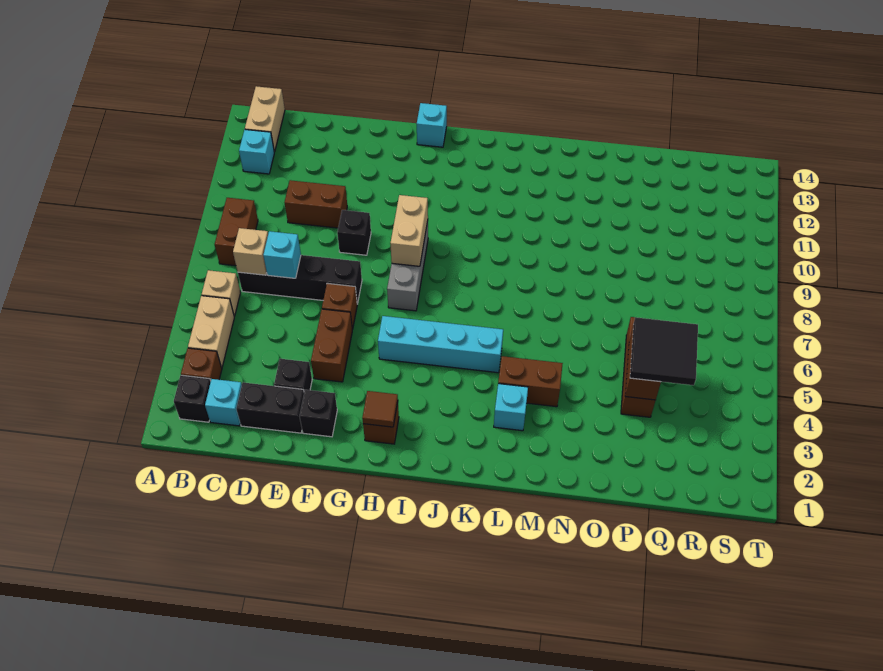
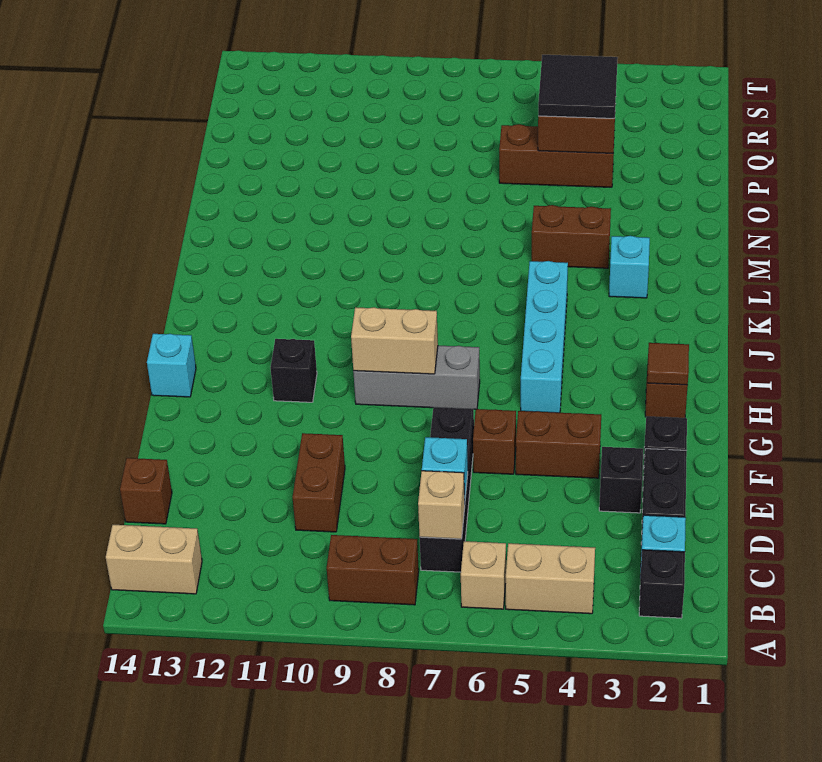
brown brick B3 level 1 -> brown brick D14 level 1
cyan brick B12 level 1 -> none
black brick F9 level 1 -> black brick H11 level 1
brown brick L4:M4 level 1 -> brown brick M4:M5 level 1

